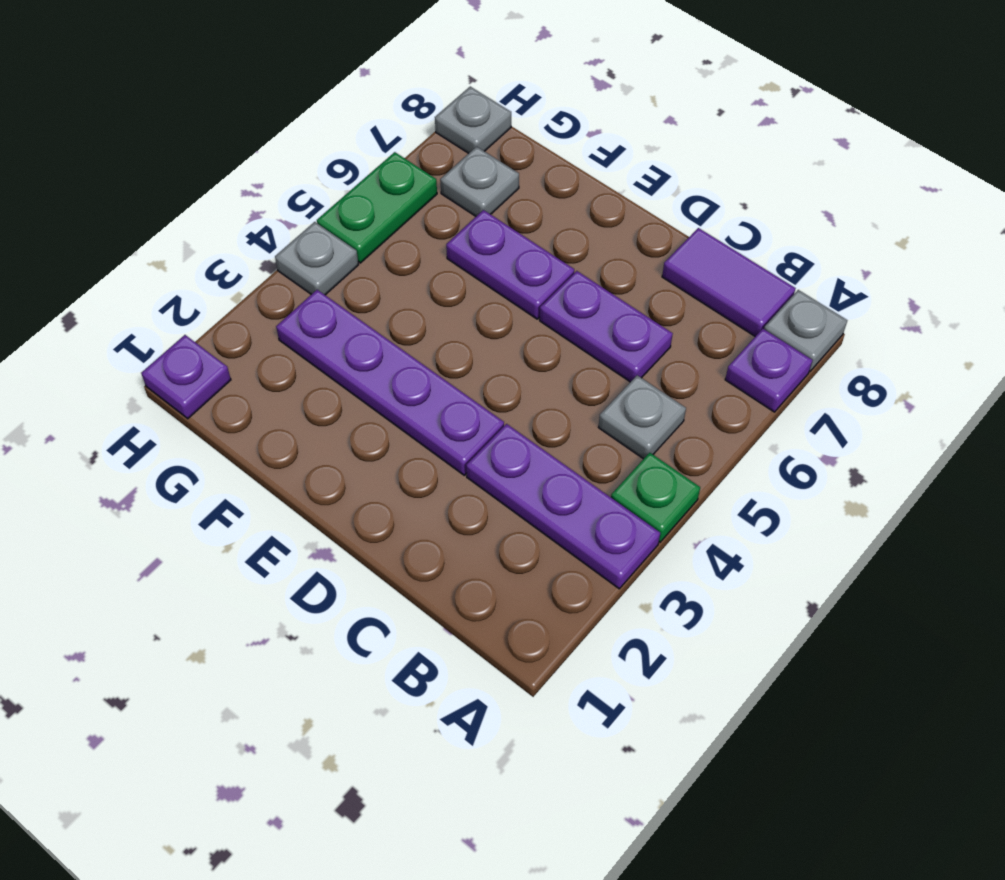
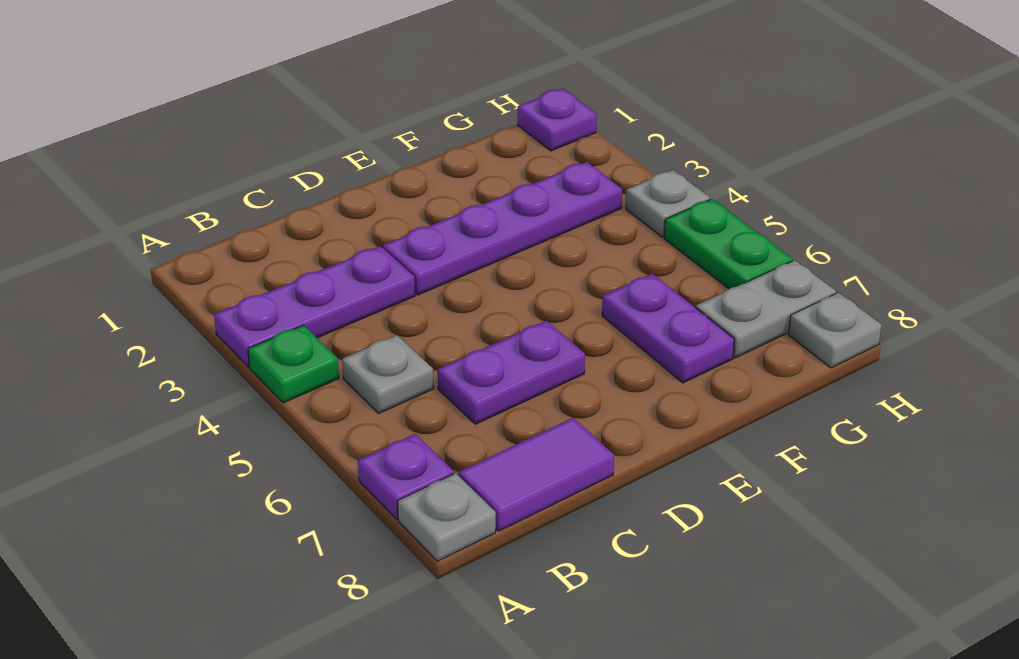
purple plate E6:F6 level 1 -> purple plate F6:F7 level 1
grey plate G7 level 1 -> grey plate G7:H7 level 1

